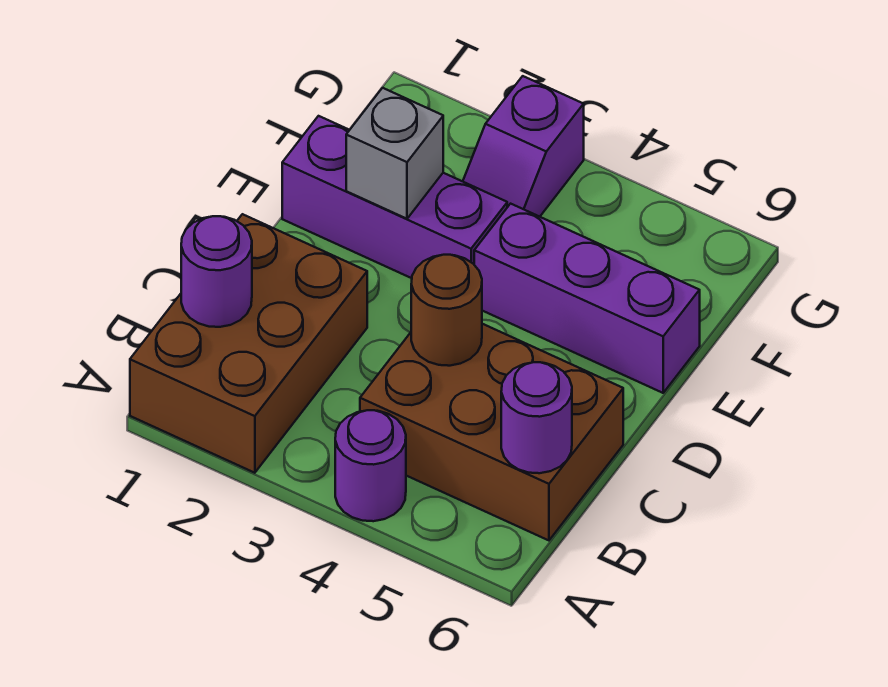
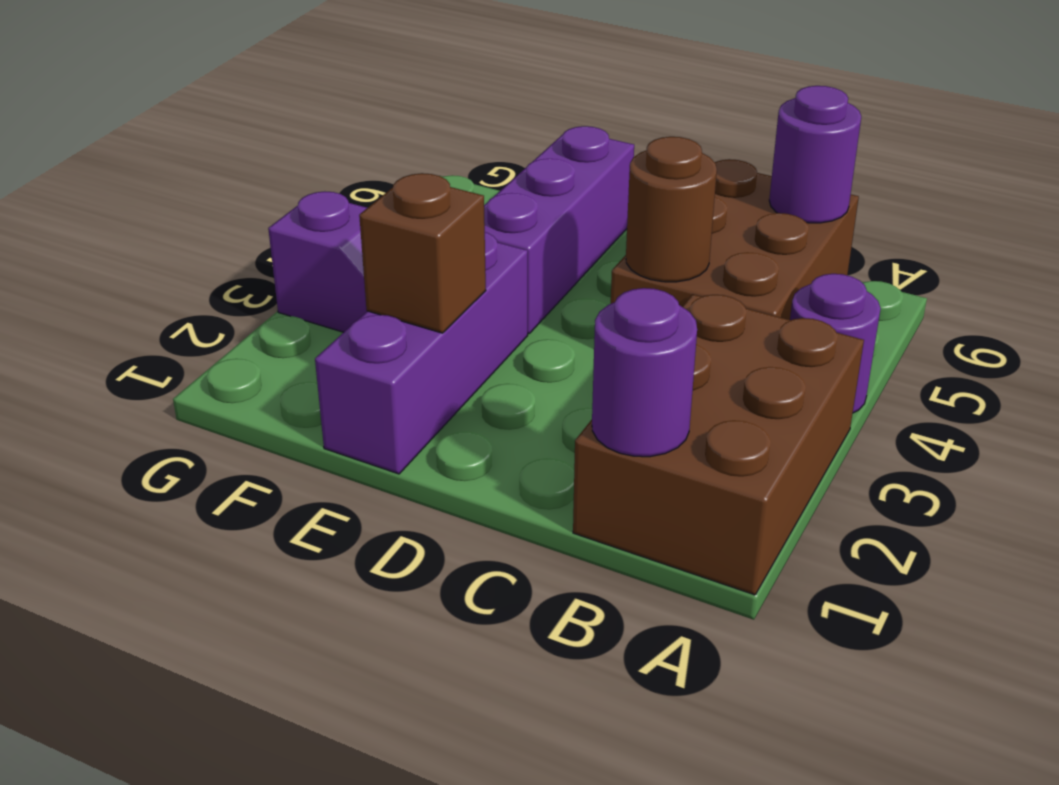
brown brick A1:C2 level 1 -> brown brick A1:B3 level 1
grey brick E2 level 2 -> brown brick E2 level 2

